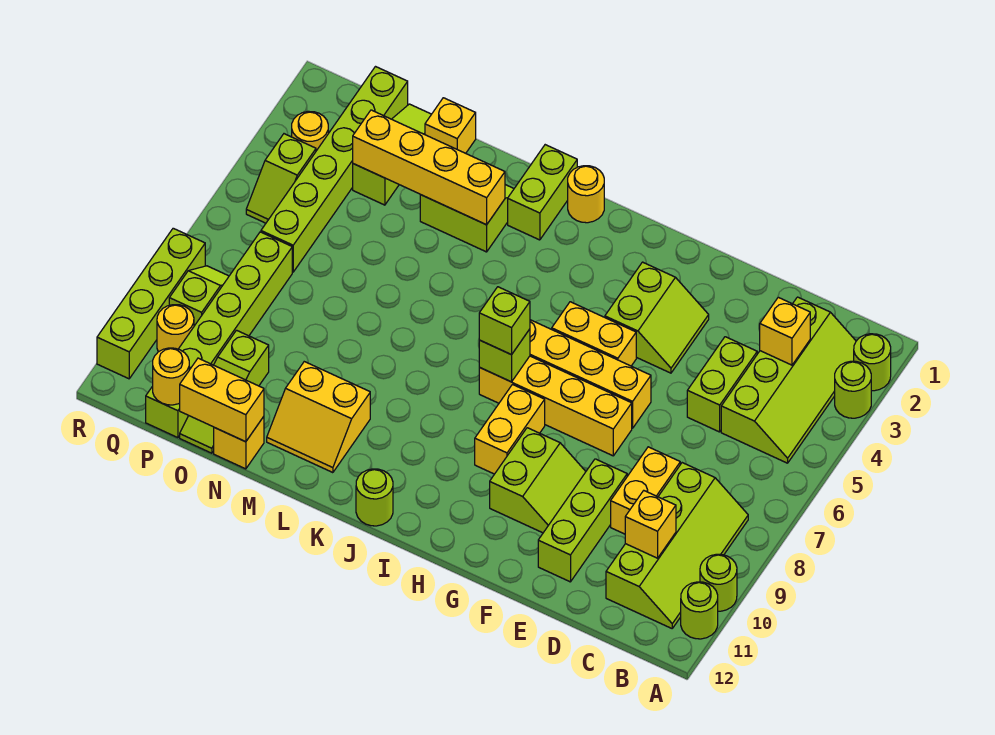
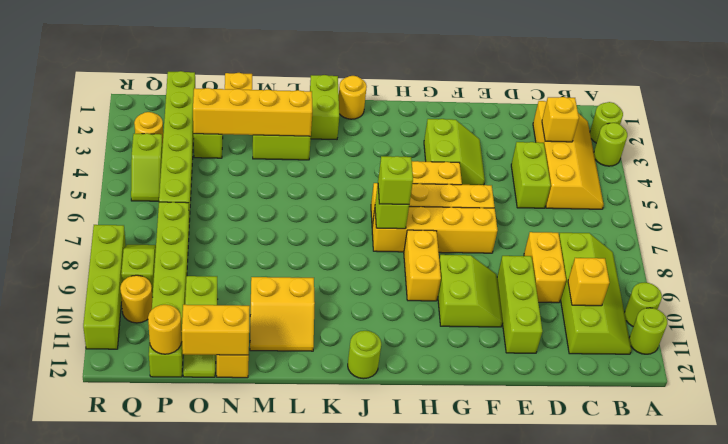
lime slope B2:C5 level 1 top C -> yellow slope B2:C5 level 1 top C

